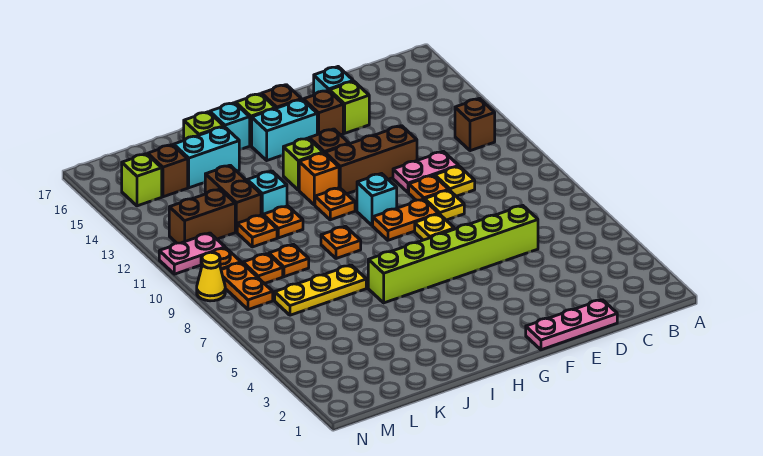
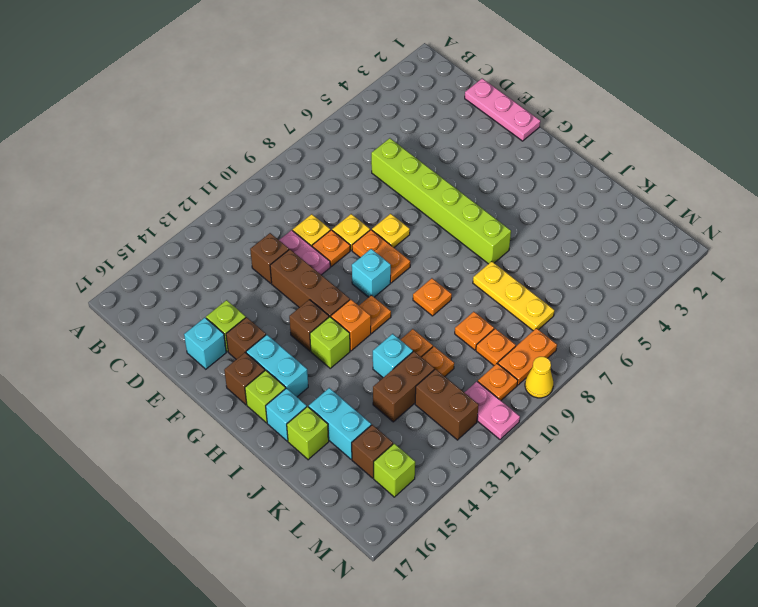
brown brick B12 level 1 -> brown brick D12 level 1

